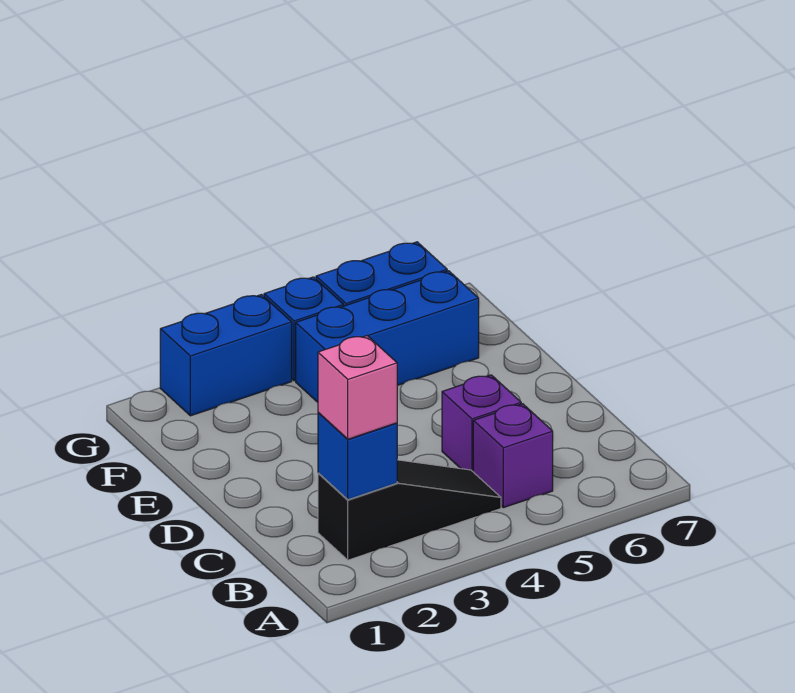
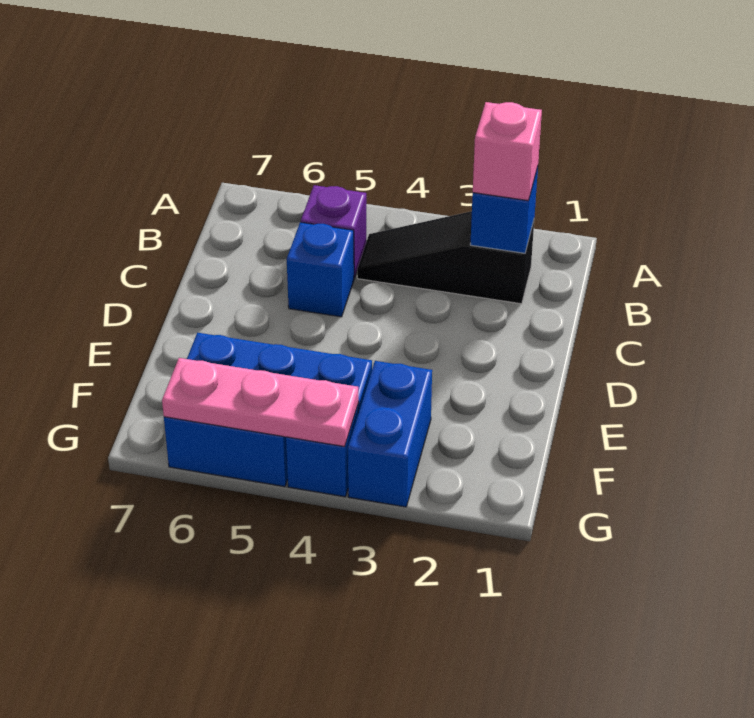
purple brick C5 level 1 -> blue brick C5 level 1
blue brick G2:G3 level 1 -> blue brick F3:G3 level 1
none -> pink plate G4:G6 level 2

